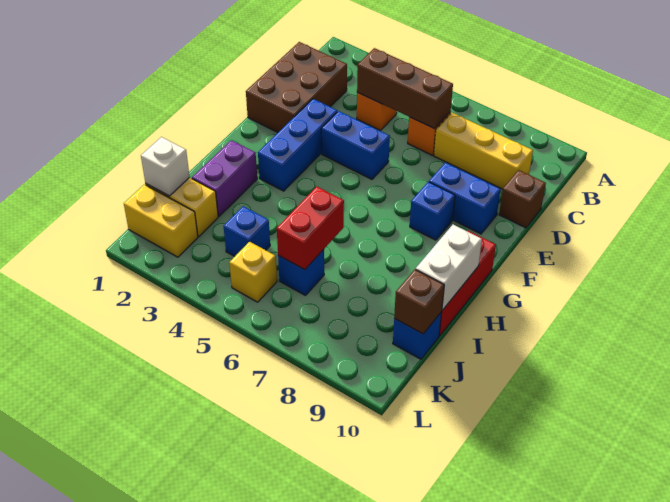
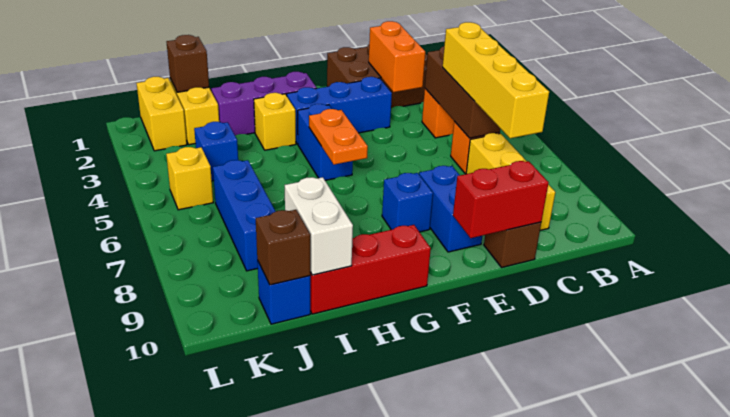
none -> yellow brick C5:C8 level 3
none -> orange brick D2:D3 level 2
blue brick E4:E5 level 1 -> blue brick G4:G5 level 1
none -> orange plate G5:G6 level 2
purple brick H2:I2 level 1 -> purple brick G2:I2 level 1
none -> yellow brick H3 level 1
white brick H10:I10 level 2 -> white brick I9:I10 level 2
red brick I6:J6 level 2 -> red brick D10:E10 level 2
white brick J1 level 2 -> brown brick J1 level 2
blue brick J6 level 1 -> blue brick J6:J8 level 1

